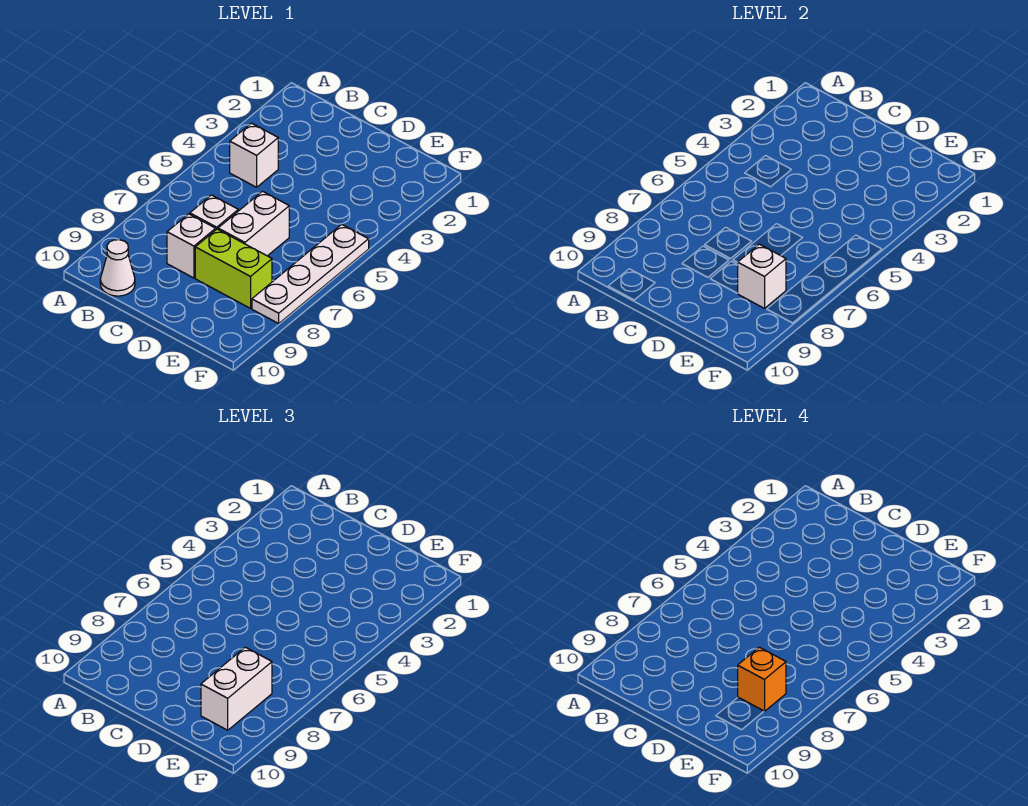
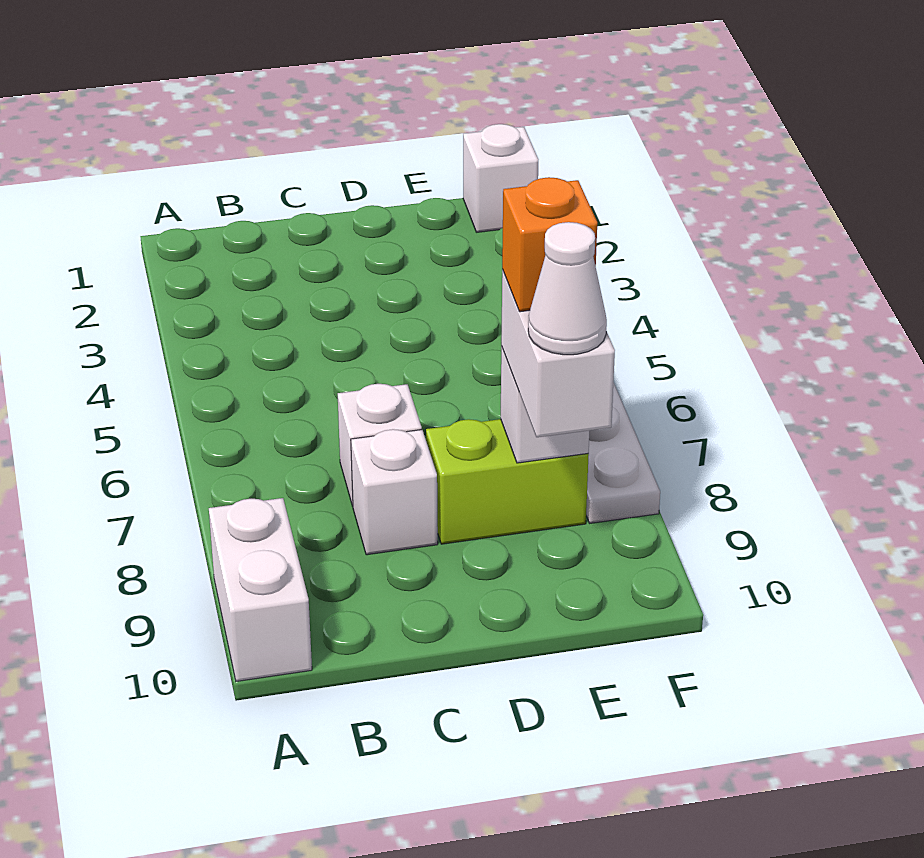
white brick B4 level 1 -> white brick F1 level 1
white cone B10 level 1 -> white cone E9 level 4
white brick D6:D7 level 1 -> white brick A9:A10 level 1

